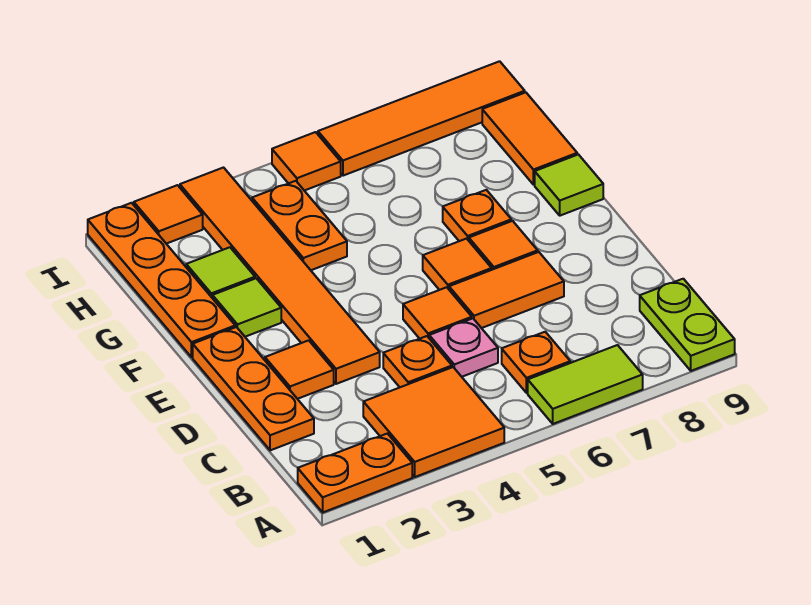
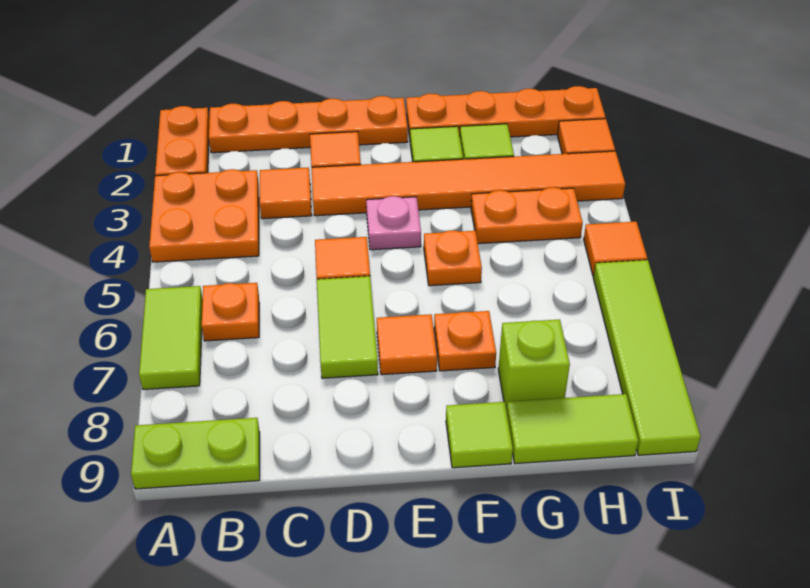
orange tile A3:B4 level 1 -> orange plate A3:B4 level 1
orange plate C1:E1 level 1 -> orange plate B1:E1 level 1
orange plate C4 level 1 -> orange plate F5 level 1
pink plate C5 level 1 -> pink plate E4 level 1
orange tile D6:D7 level 1 -> lime tile D6:D7 level 1
orange tile E6 level 1 -> orange tile C3 level 1
none -> lime brick G8 level 1
orange tile G9:H9 level 1 -> lime tile G9:H9 level 1
orange tile I6:I9 level 1 -> lime tile I6:I9 level 1

